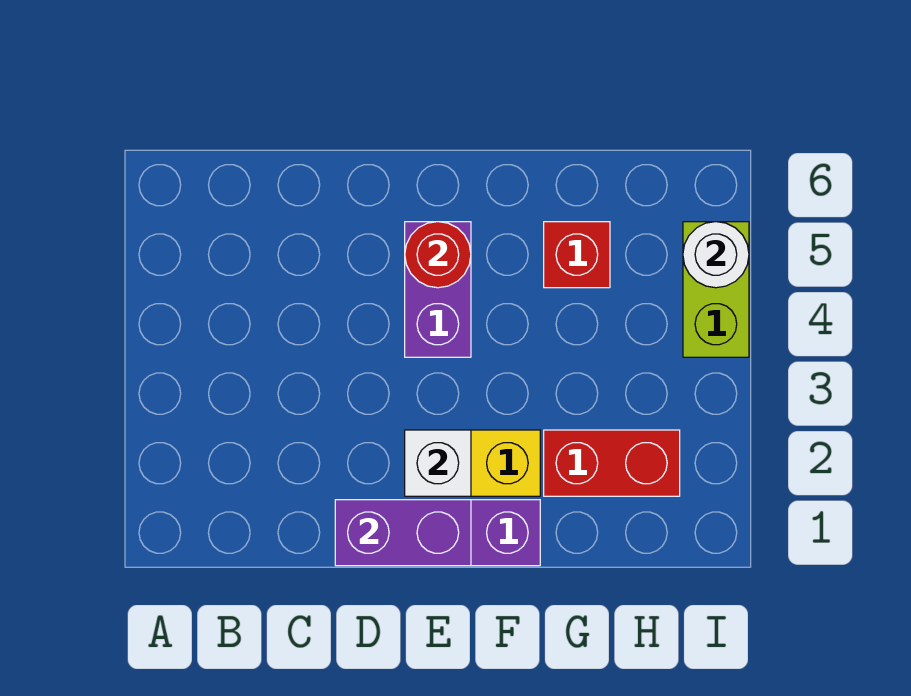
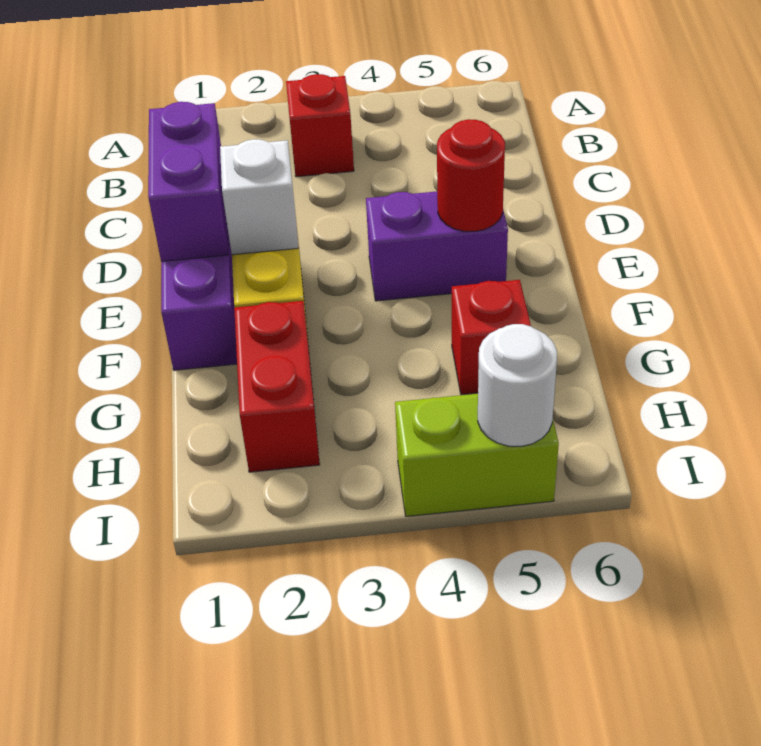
none -> red brick B3 level 1

